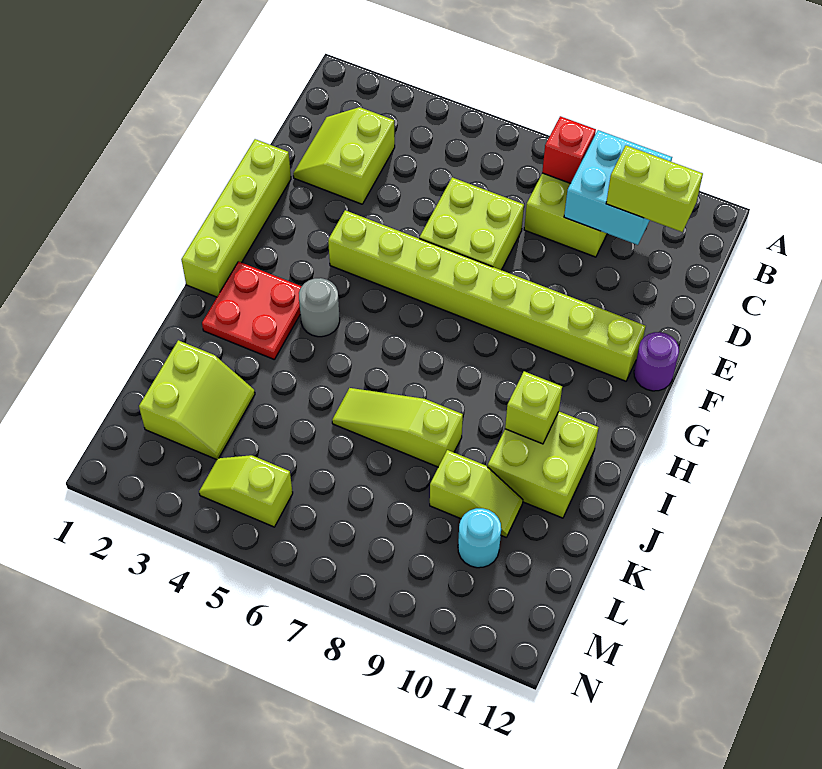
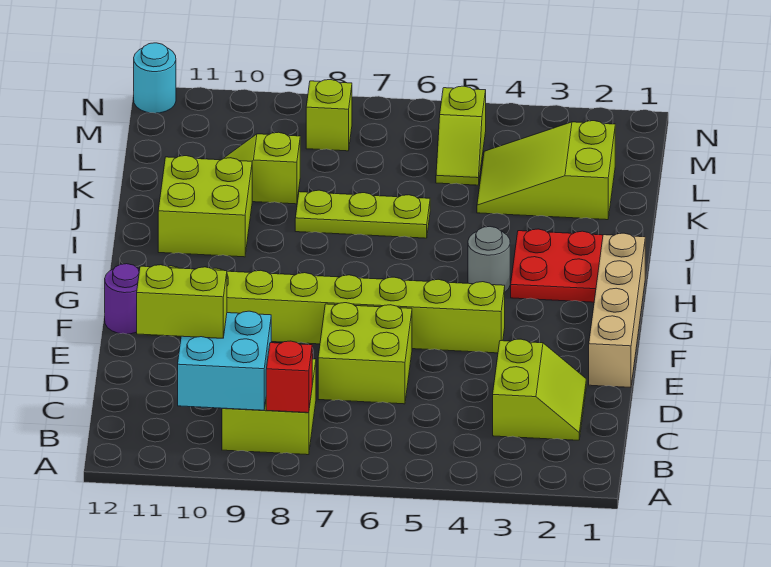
lime brick E1:H1 level 1 -> tan brick E1:H1 level 1
lime brick I10 level 2 -> lime brick M8 level 1
lime slope J6:J8 level 1 top 8 -> lime plate J6:J8 level 1
lime slope K2:L3 level 1 top 2 -> lime slope K2:L4 level 1 top 2
cyan round brick L10 level 1 -> cyan round brick N12 level 1
lime slope M4:M5 level 1 top 5 -> lime slope L5:M5 level 1 top M

